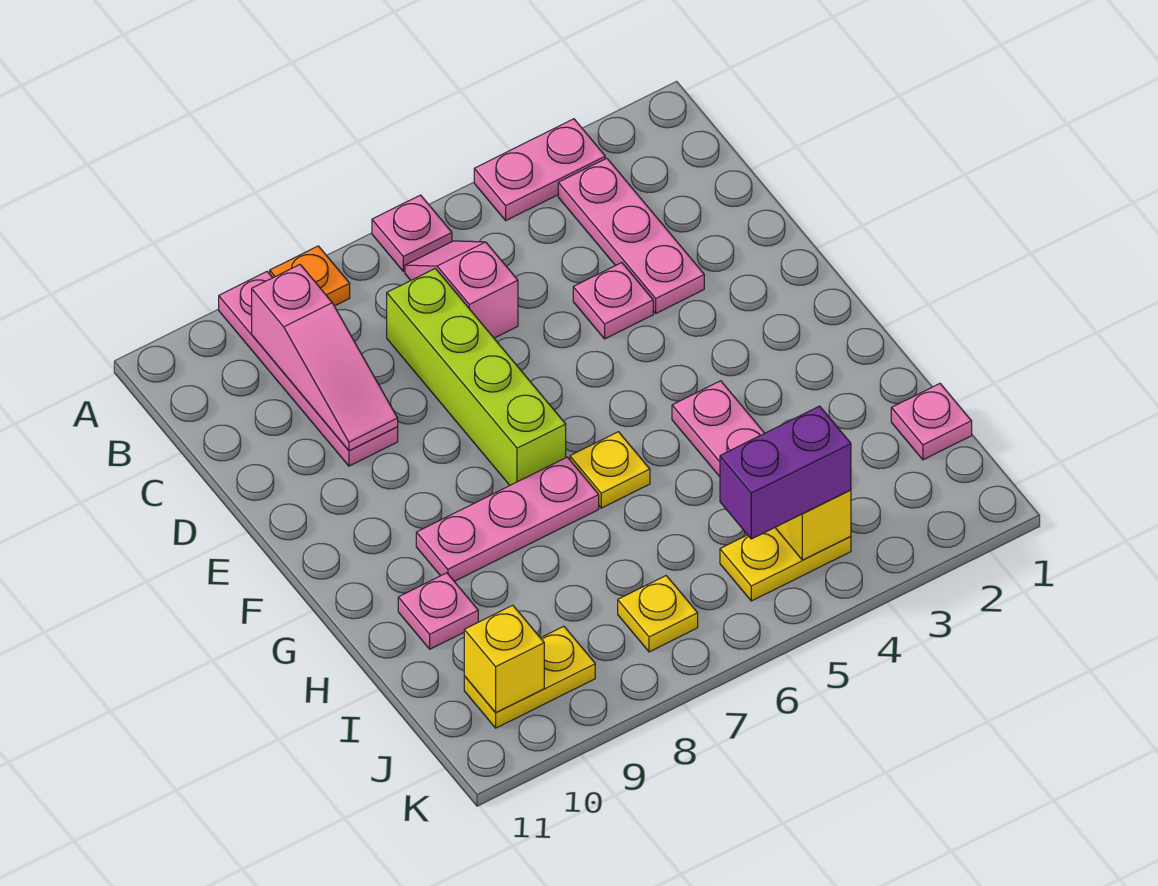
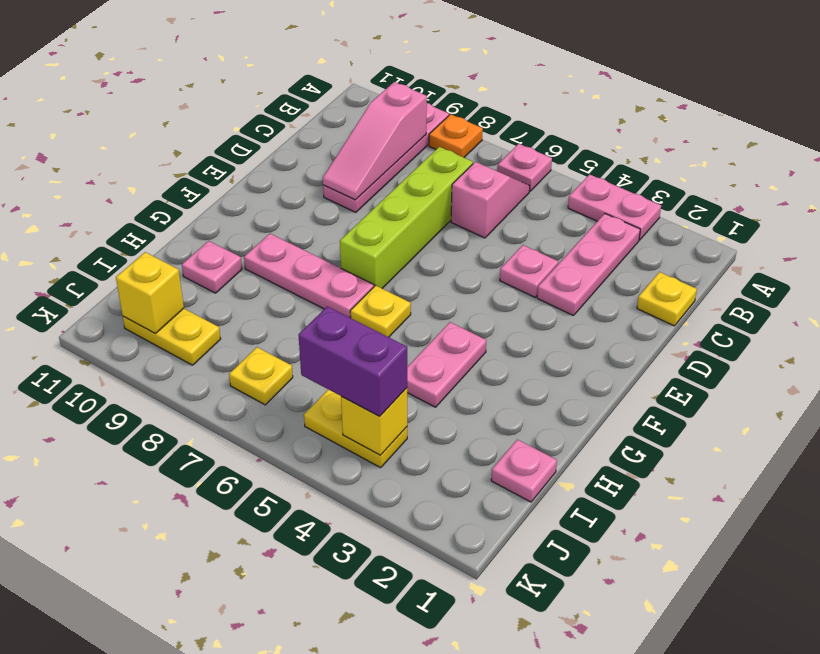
none -> yellow plate C1 level 1

